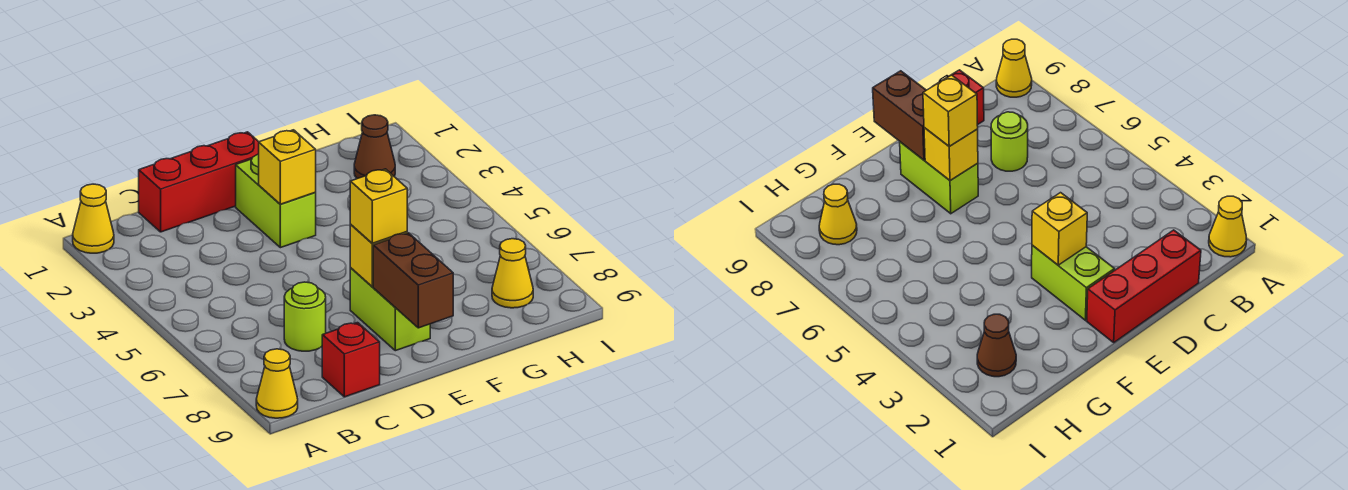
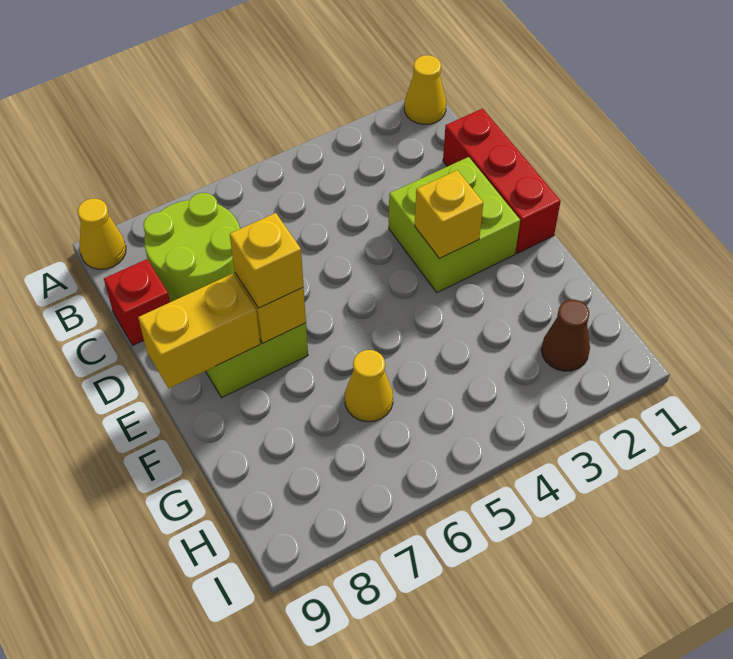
lime round brick C7 level 1 -> lime round brick B7:C8 level 1
lime brick E2:E3 level 1 -> lime brick D2:E3 level 1
brown brick E8:E9 level 2 -> yellow brick E8:E9 level 2
yellow cone H8 level 1 -> yellow cone G6 level 1

